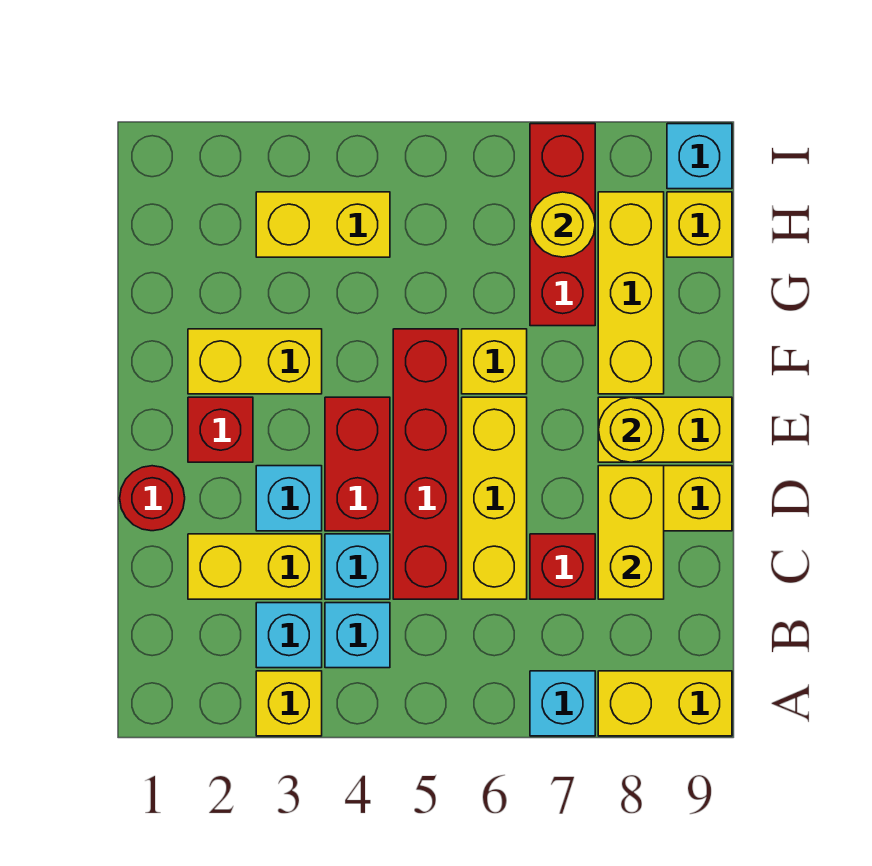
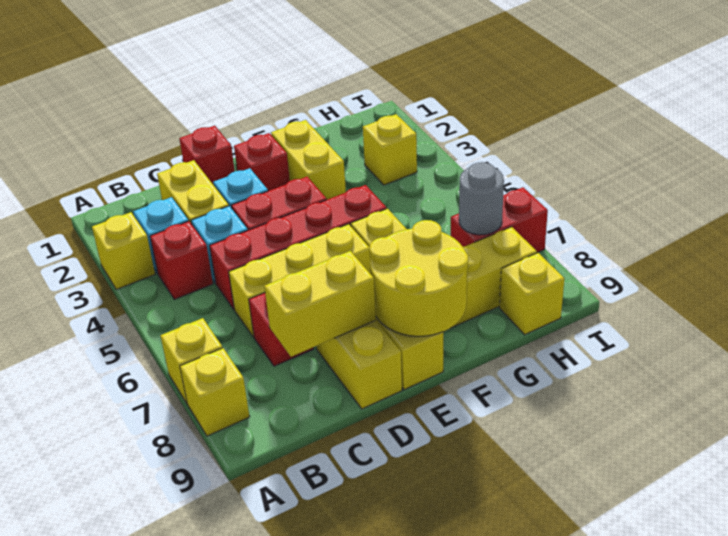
cyan brick A7 level 1 -> yellow brick A7 level 1
yellow brick A8:A9 level 1 -> yellow brick A8 level 1
cyan brick B4 level 1 -> red brick B4 level 1
red round brick D1 level 1 -> red brick D1 level 1
yellow round brick E8 level 2 -> yellow round brick E8:F9 level 2
red brick G7:I7 level 1 -> red brick H7:I7 level 1
yellow brick H3:H4 level 1 -> yellow brick H3 level 1
yellow round brick H7 level 2 -> grey round brick H7 level 2
cyan brick I9 level 1 -> none

